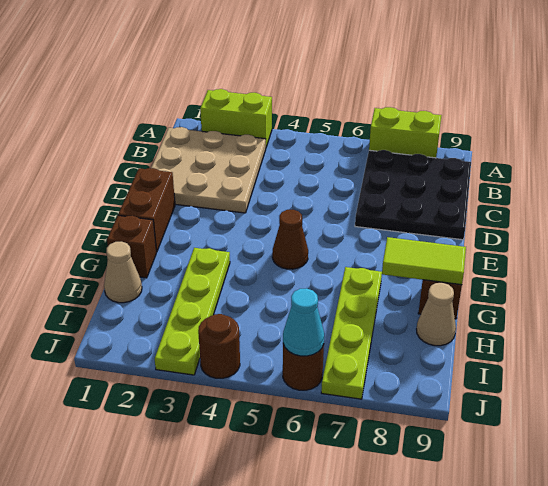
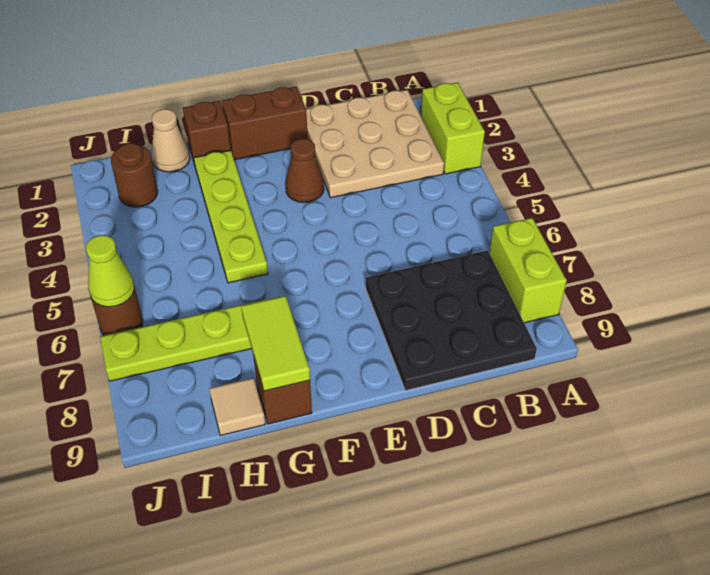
brown cone F5 level 1 -> brown cone E3 level 1
lime plate G3:J3 level 1 -> lime plate G2:G5 level 1
tan cone H9 level 1 -> tan tile H9 level 1
brown round brick J4 level 1 -> brown round brick I2 level 1
cyan cone J6 level 2 -> lime cone J6 level 2

